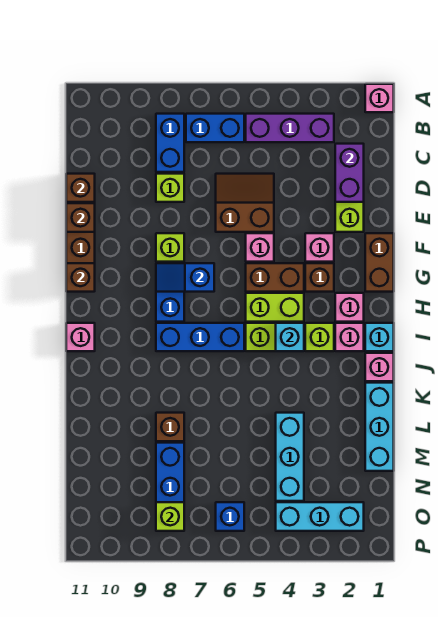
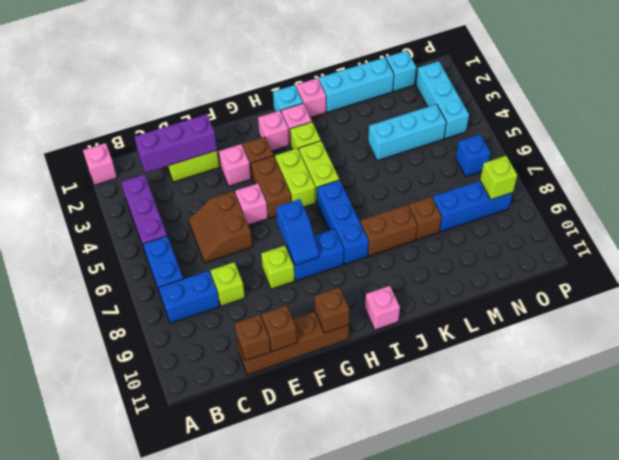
purple brick C2:D2 level 2 -> purple brick C2:E2 level 2
brown brick F1:G1 level 1 -> brown brick J8:K8 level 1
cyan brick I4 level 2 -> cyan brick N1 level 1

